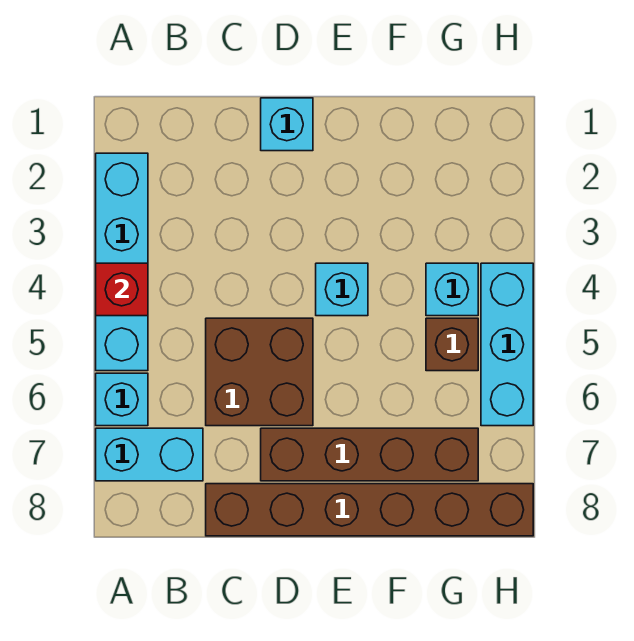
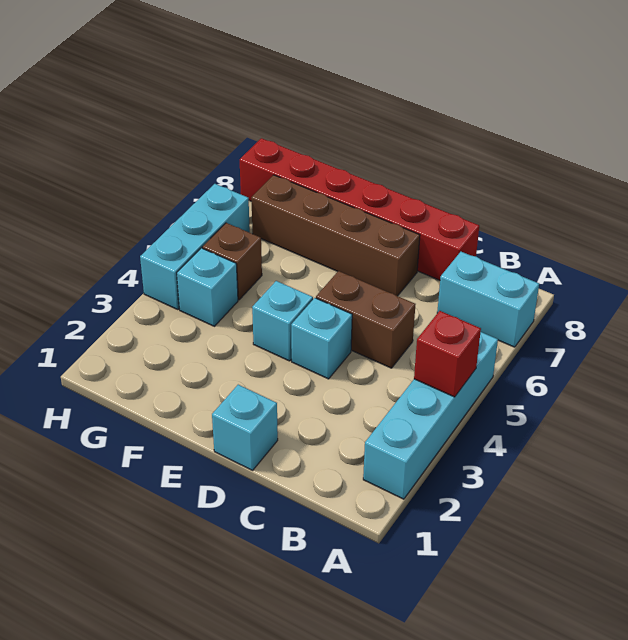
cyan brick A6 level 1 -> cyan brick D4 level 1
brown brick C5:D6 level 1 -> brown brick C5:D5 level 1
brown brick C8:H8 level 1 -> red brick C8:H8 level 1

